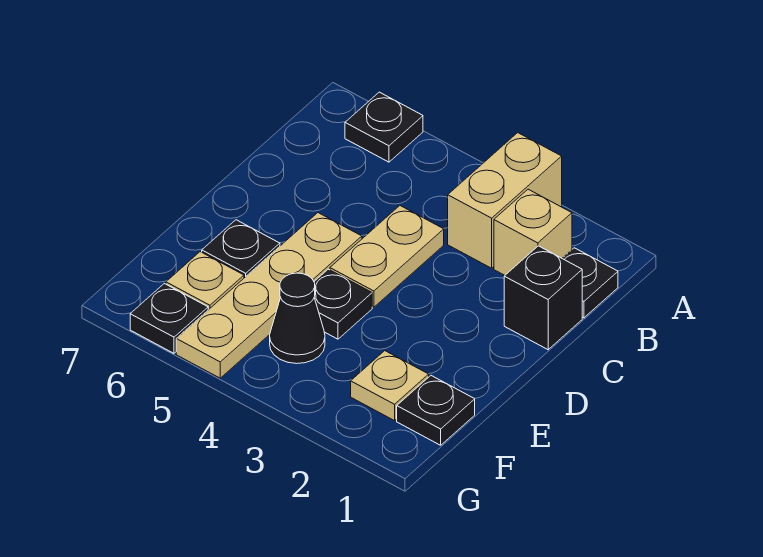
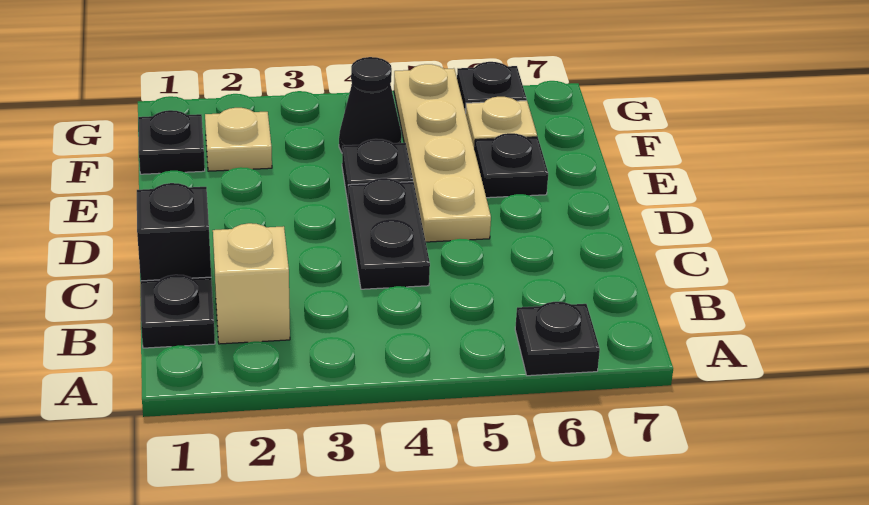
tan brick A3:B3 level 1 -> none
tan plate C4:D4 level 1 -> black plate C4:D4 level 1

